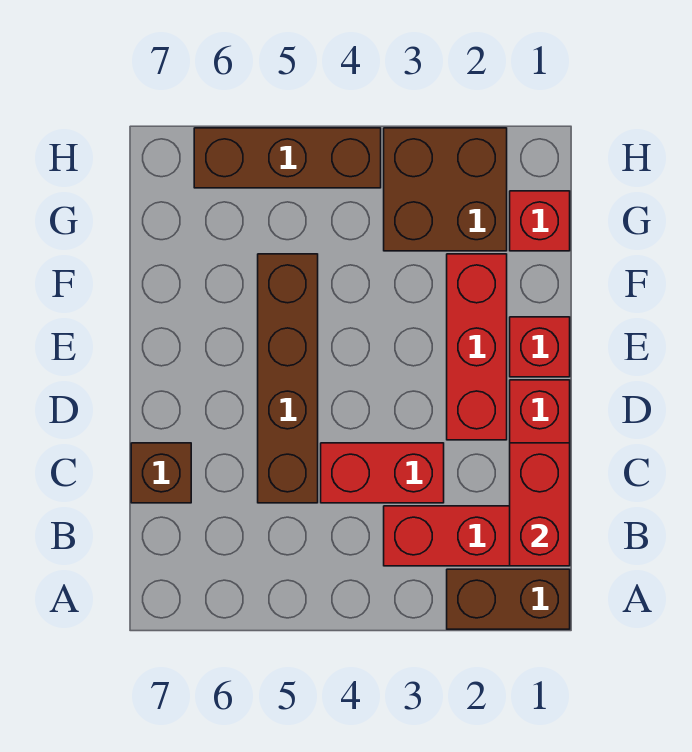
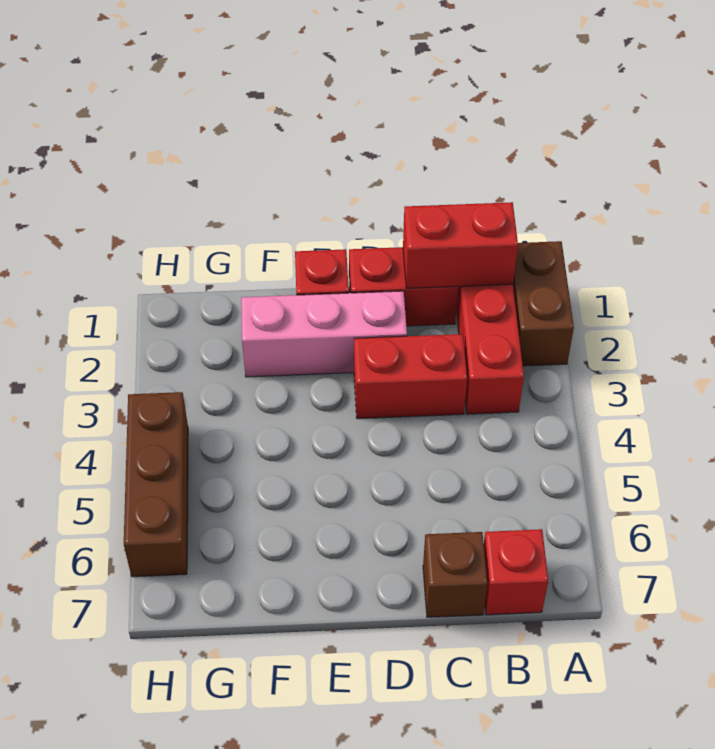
red brick C3:C4 level 1 -> red brick C3:D3 level 1
brown brick C5:F5 level 1 -> none
red brick D2:F2 level 1 -> pink brick D2:F2 level 1
red brick G1 level 1 -> red brick B7 level 1
brown brick G2:H3 level 1 -> none

